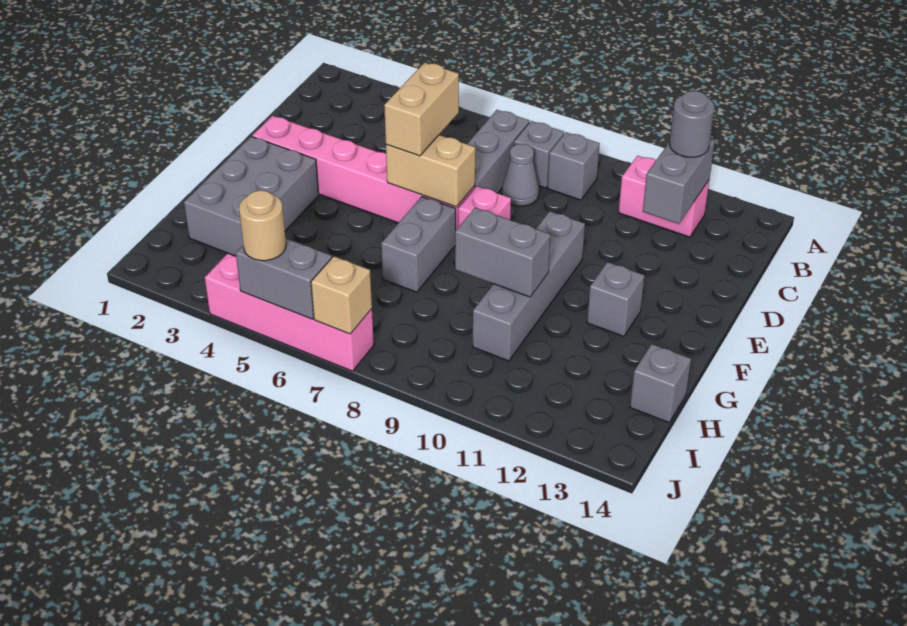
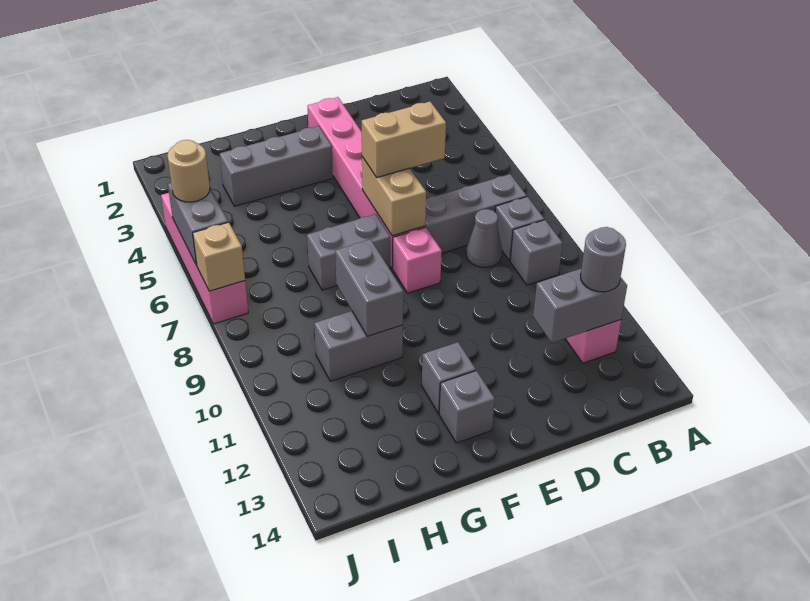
grey brick E10:H10 level 1 -> grey brick G10:H10 level 1
grey brick F2:H3 level 1 -> grey brick F3:H3 level 1
grey brick H14 level 1 -> grey brick F13 level 1

